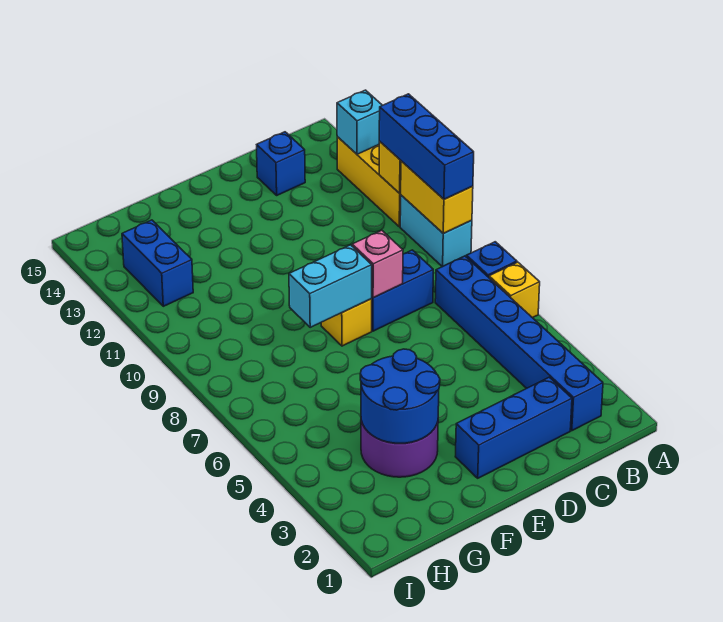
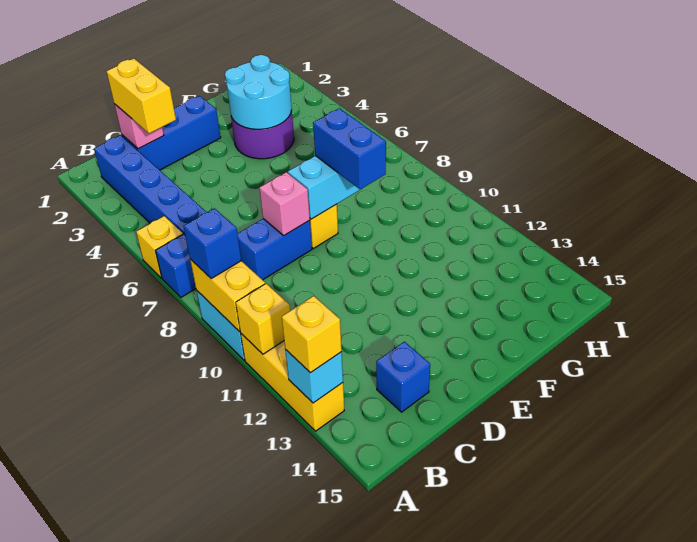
blue brick A9:A11 level 3 -> blue brick A9 level 3
none -> yellow brick A13 level 3
none -> pink brick C2 level 2
none -> yellow brick C2:C3 level 3
blue round brick F3:G4 level 2 -> cyan round brick F3:G4 level 2
blue brick H12:H13 level 1 -> blue brick F8:F9 level 3

